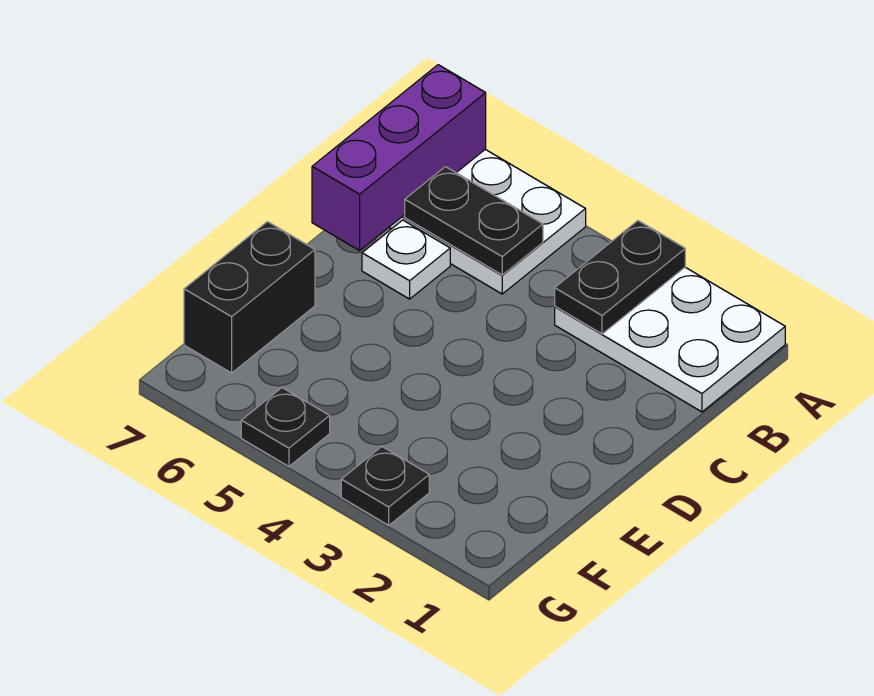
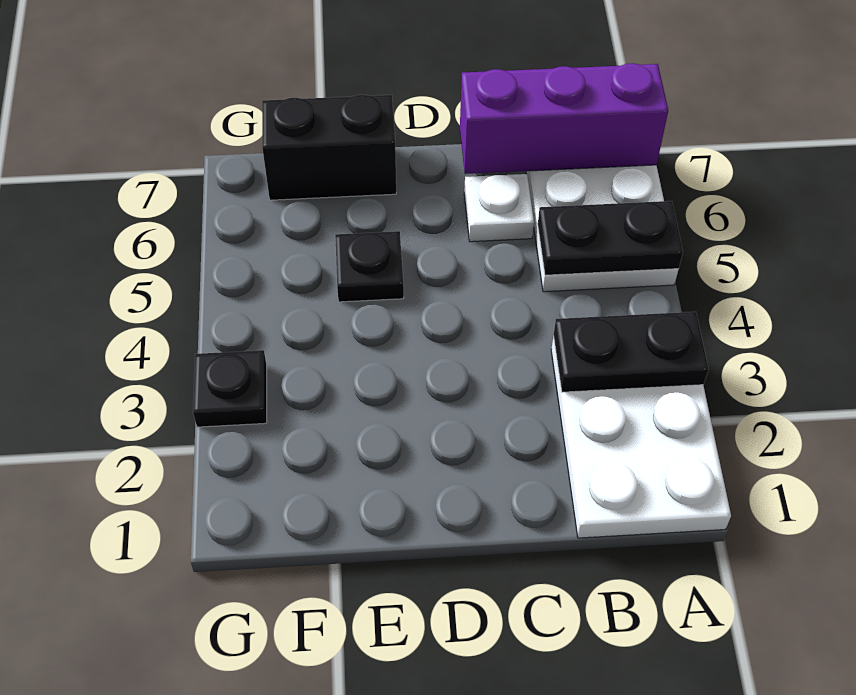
black plate B5:B6 level 2 -> black plate A5:B5 level 2
black plate G5 level 1 -> black plate E5 level 1

